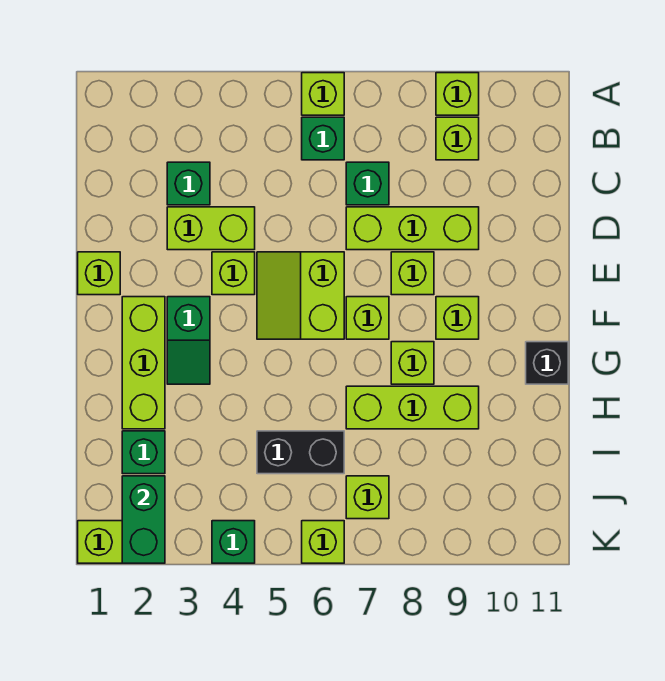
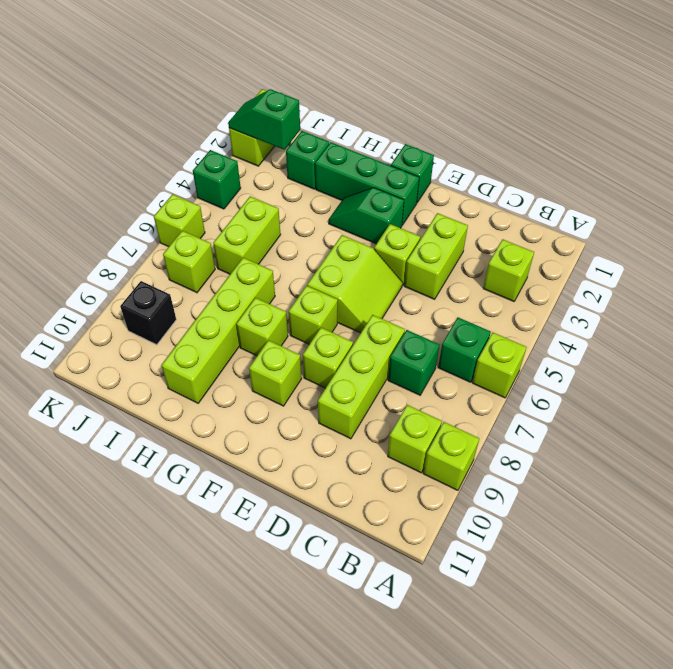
green brick C3 level 1 -> green brick F1 level 1
lime brick E1 level 1 -> lime brick B3 level 1
lime slope E5:F6 level 1 top 6 -> lime slope E5:F6 level 1 top F
lime brick F2:H2 level 1 -> green brick F2:H2 level 1
black brick G11 level 1 -> black brick J9 level 1
lime brick H7:H9 level 1 -> lime brick H7:H10 level 1
black brick I5:I6 level 1 -> lime brick I5:I6 level 1
green brick J2:K2 level 2 -> green slope J2:K2 level 2 top J

